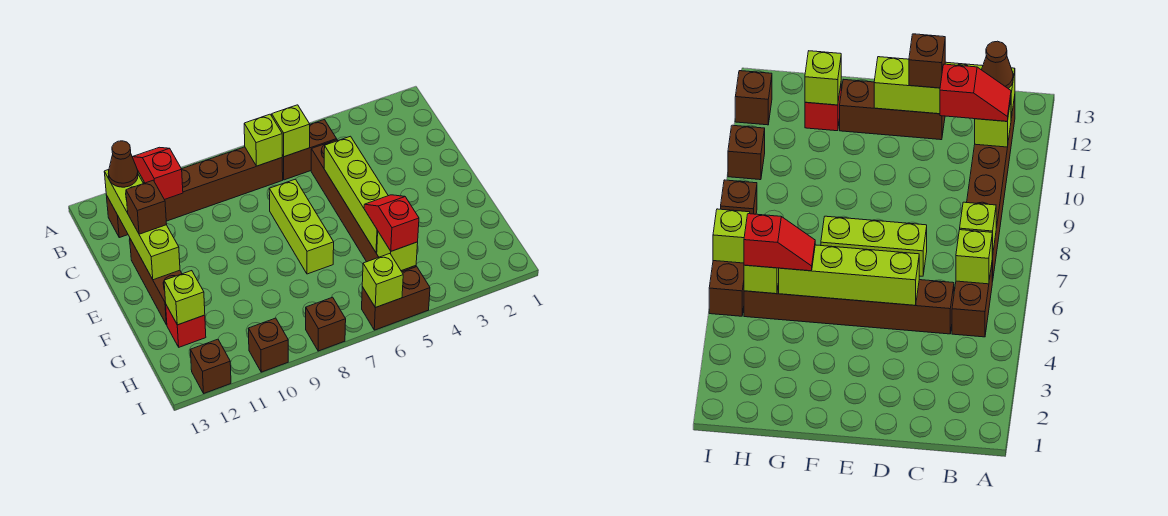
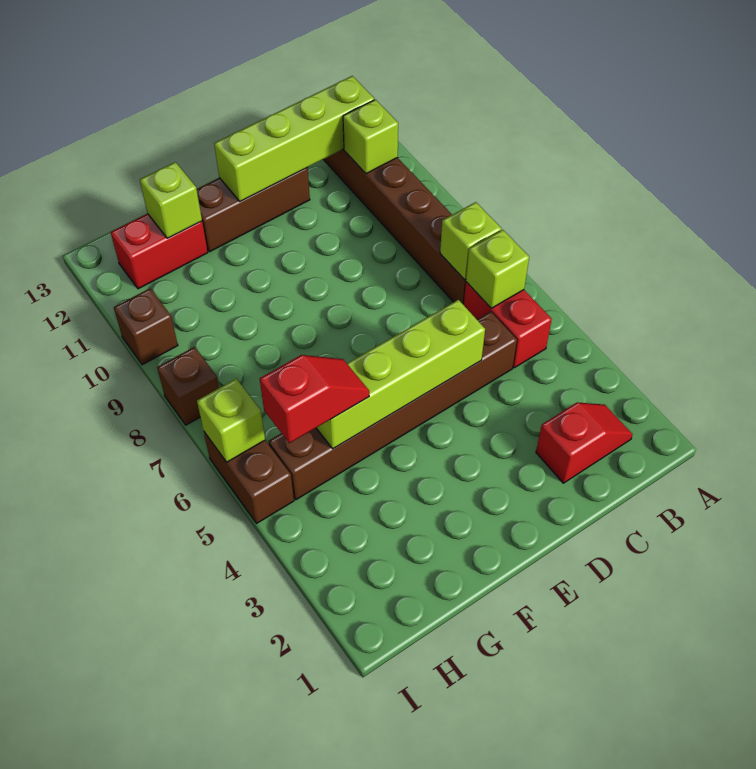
brown brick B5:B6 level 1 -> red brick B5:B6 level 1
red slope B11:C11 level 3 top C -> red slope B2:C2 level 1 top C
brown cone B12 level 3 -> none
lime brick D7:F7 level 1 -> none
brown brick D12 level 3 -> none
red brick G12 level 1 -> red brick G12:H12 level 1
lime brick H5 level 2 -> none
brown brick I12 level 1 -> none

